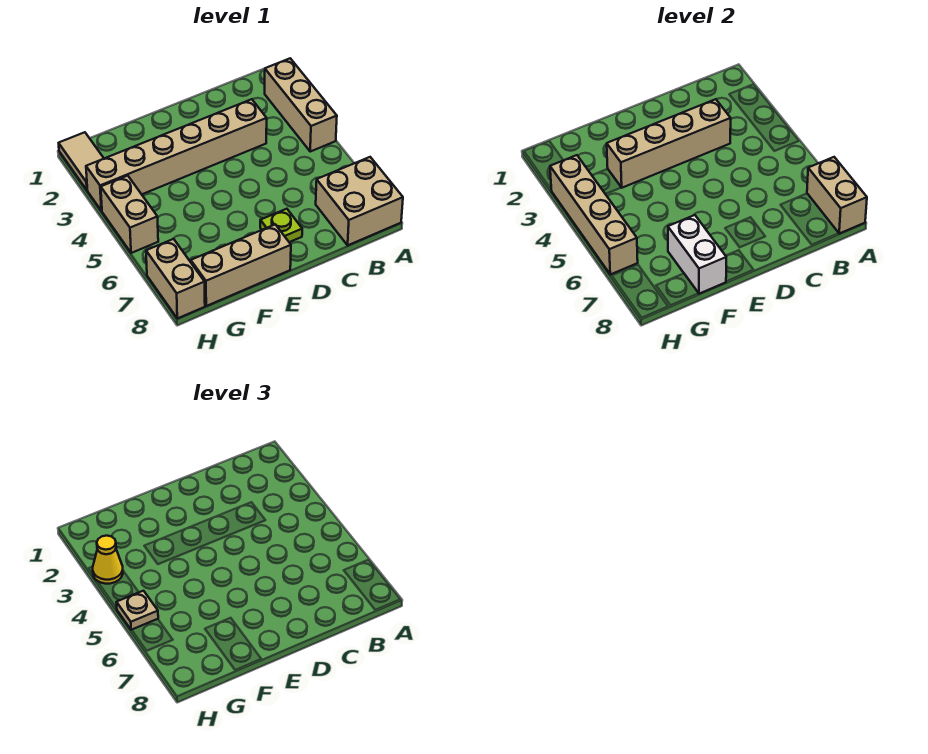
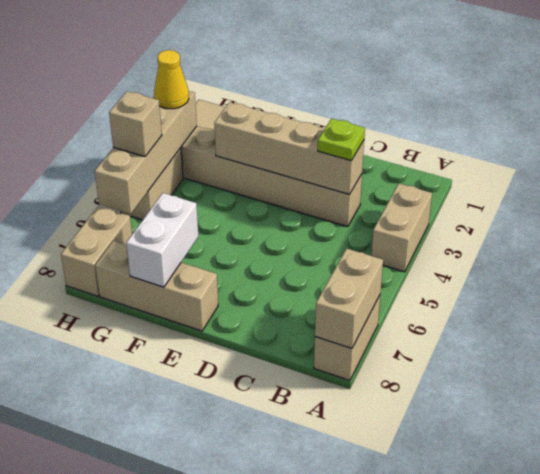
tan brick A2:A4 level 1 -> tan brick A3:A4 level 1
tan brick A7:B8 level 1 -> tan brick A7:A8 level 1
lime plate D7 level 1 -> lime plate C3 level 3
tan plate H5 level 3 -> tan brick H5 level 3

